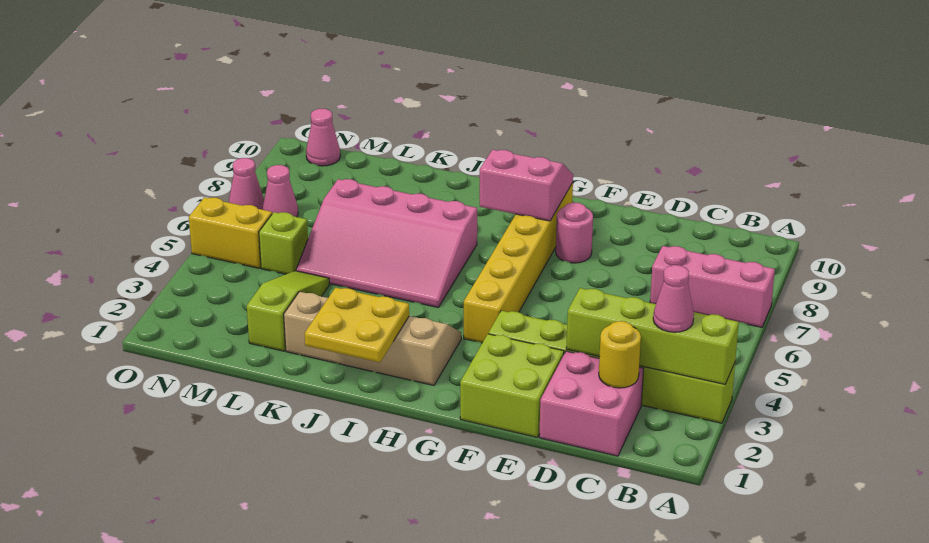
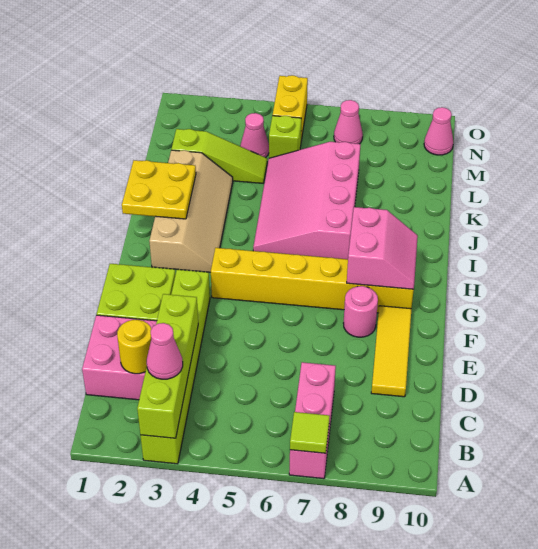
none -> lime tile A7 level 2
none -> yellow tile D9:F9 level 1
pink cone O7 level 1 -> pink cone M4 level 1

